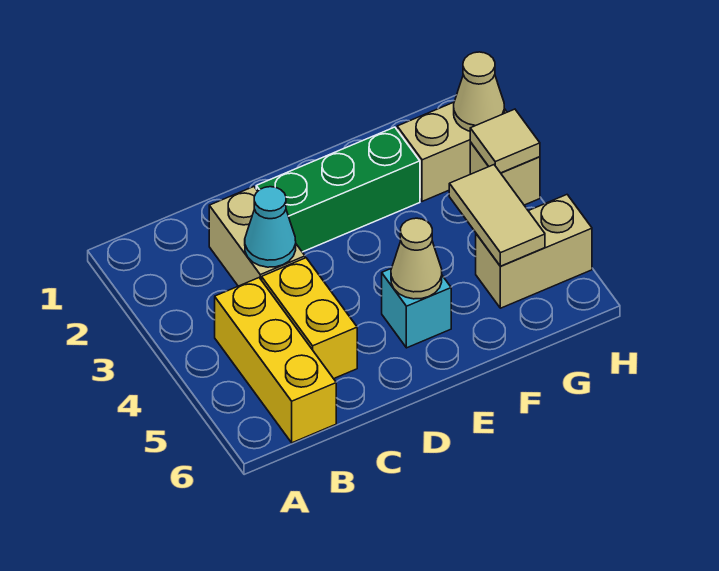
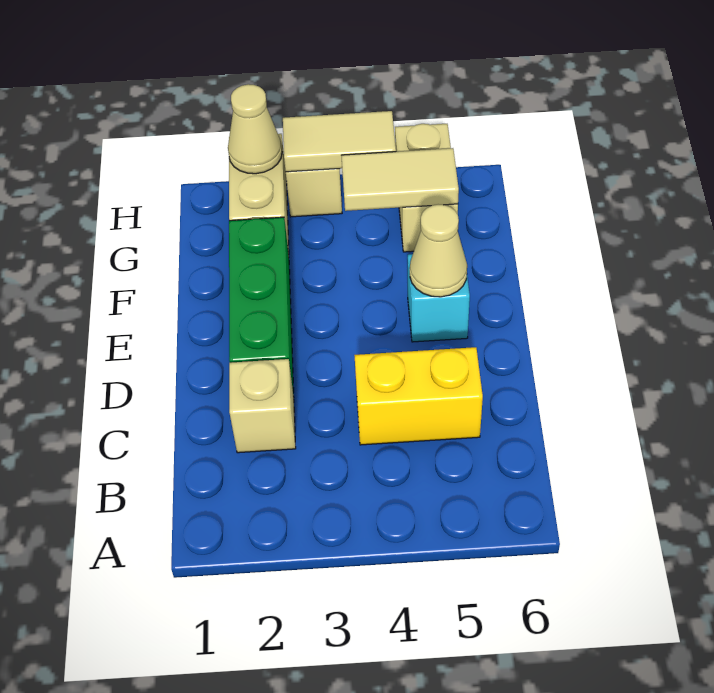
yellow brick B4:B6 level 1 -> none
tan brick C2:C3 level 1 -> tan brick C2 level 1
cyan cone C3 level 2 -> none
tan tile H3 level 2 -> tan tile H3:H4 level 2

